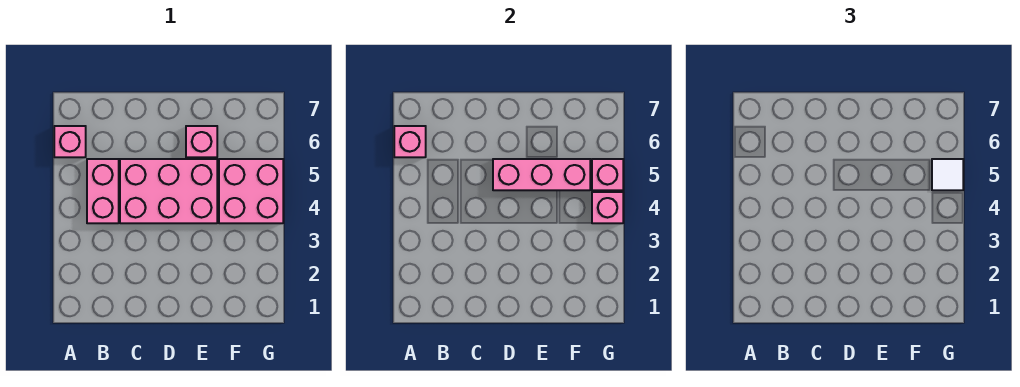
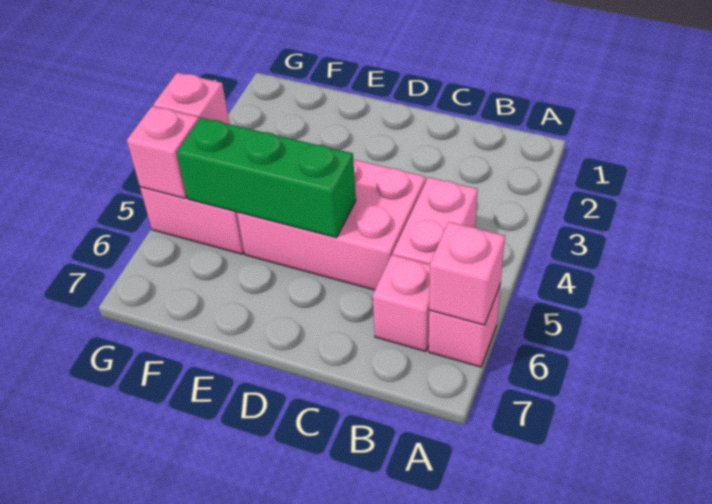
pink brick D5:F5 level 2 -> green brick D5:F5 level 2
pink brick E6 level 1 -> pink brick B6 level 1
white tile G5 level 3 -> none

